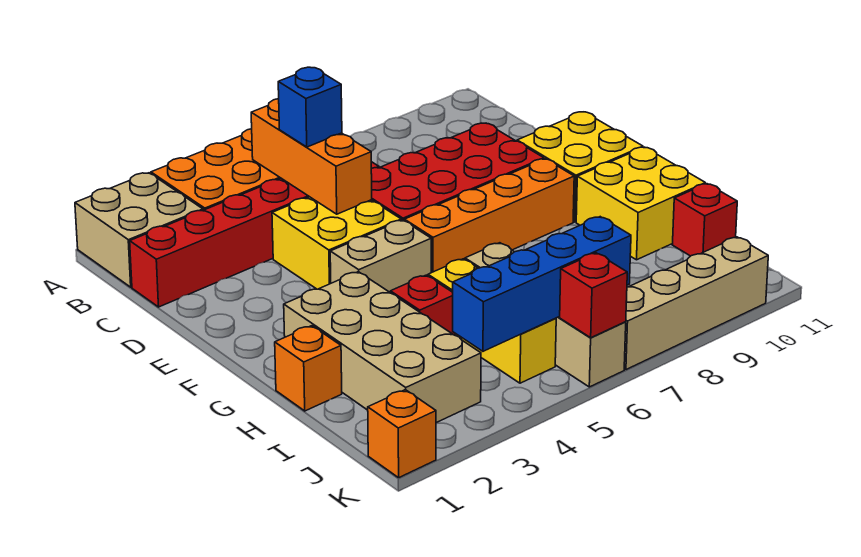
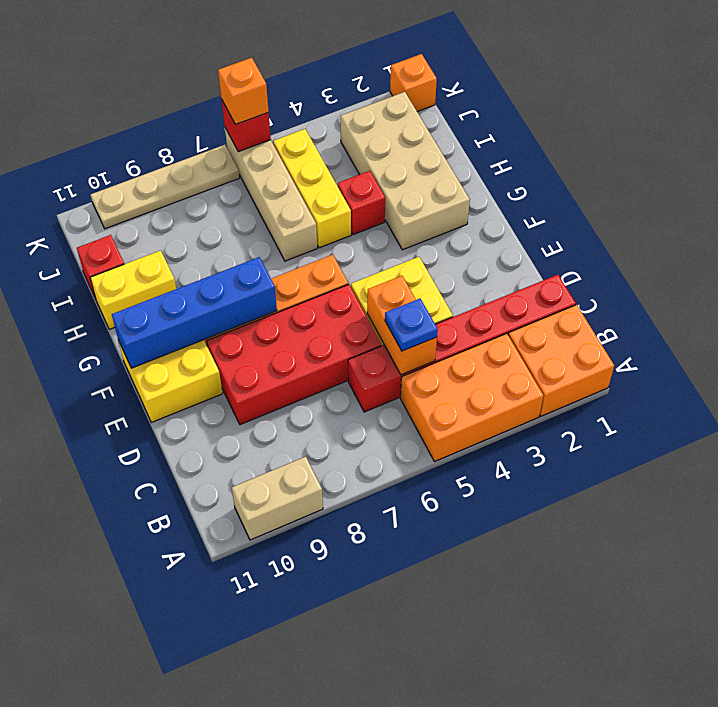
tan brick A1:B2 level 1 -> orange brick A1:B2 level 1
orange brick B5:D5 level 2 -> orange brick C5:D5 level 2
blue brick C5 level 3 -> blue plate C5 level 3
tan brick F4:F5 level 1 -> tan brick A9:A10 level 1
yellow brick G10:H11 level 1 -> yellow brick H10:H11 level 1
orange brick H1 level 1 -> orange brick K6 level 3
blue brick J4:J7 level 2 -> blue brick F8:F11 level 2
tan brick K7:K10 level 1 -> tan plate K7:K10 level 1

